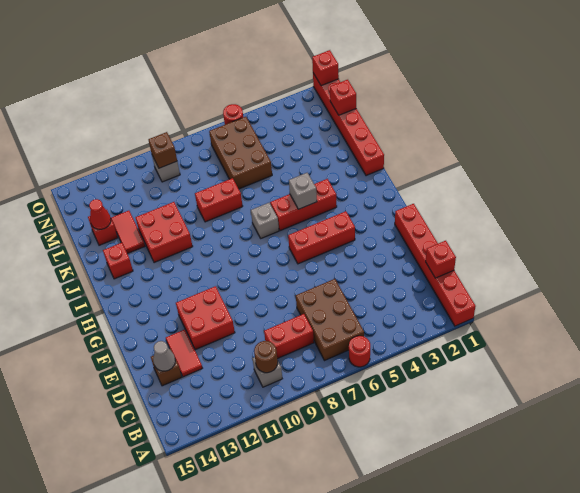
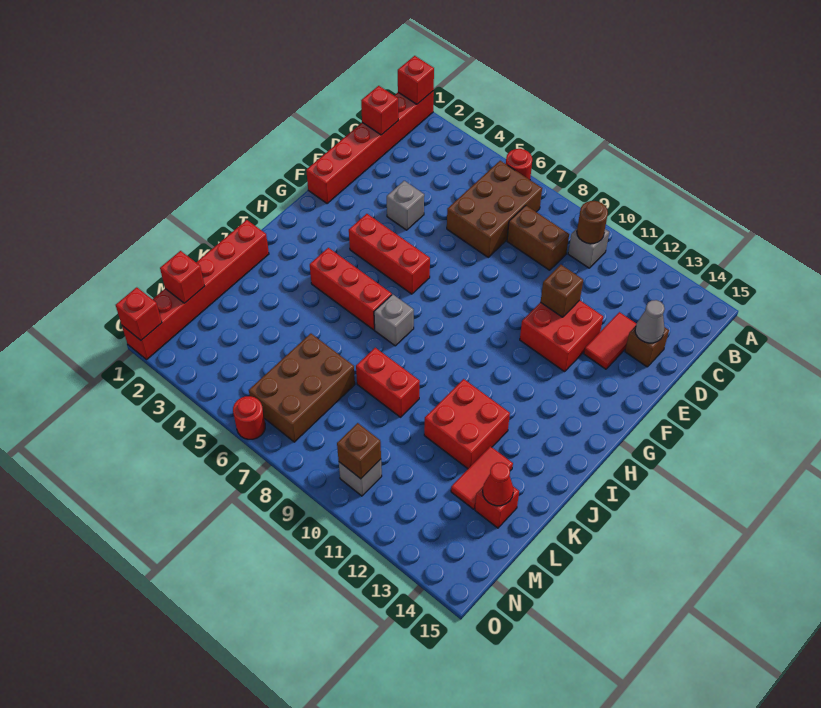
red brick C8:C9 level 1 -> brown brick C8:C9 level 1
none -> brown brick E11 level 2
grey brick I5 level 2 -> grey brick E4 level 1
red brick J14 level 1 -> red brick A1 level 2

